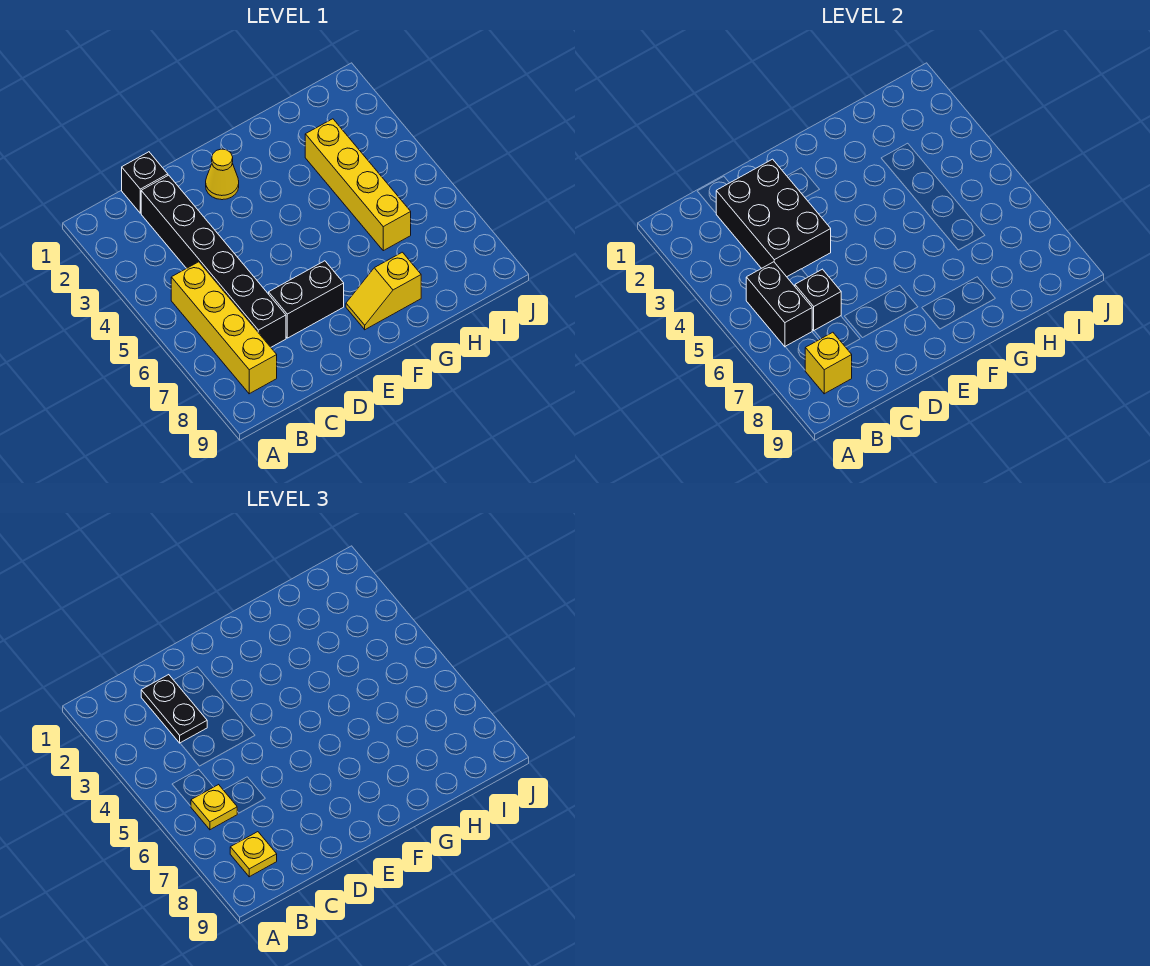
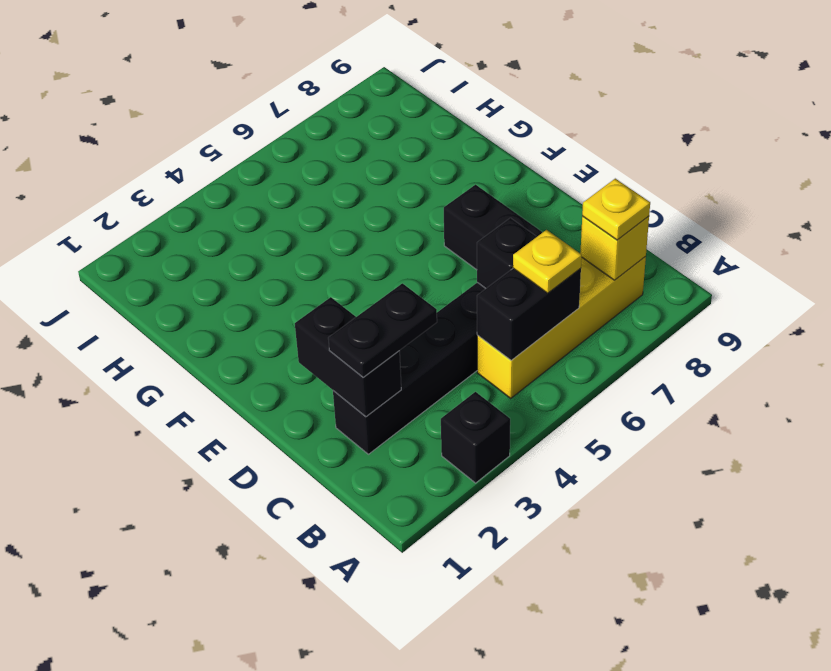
black brick C1 level 1 -> black brick A3 level 1
black brick C2:D4 level 2 -> black brick C2:D2 level 2
yellow cone E2 level 1 -> none
yellow slope F8:G8 level 1 top G -> none
yellow brick H3:H6 level 1 -> none

